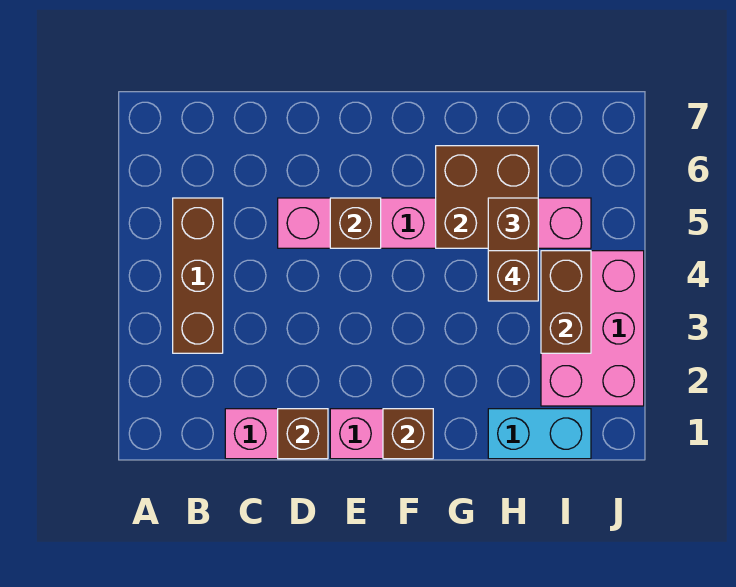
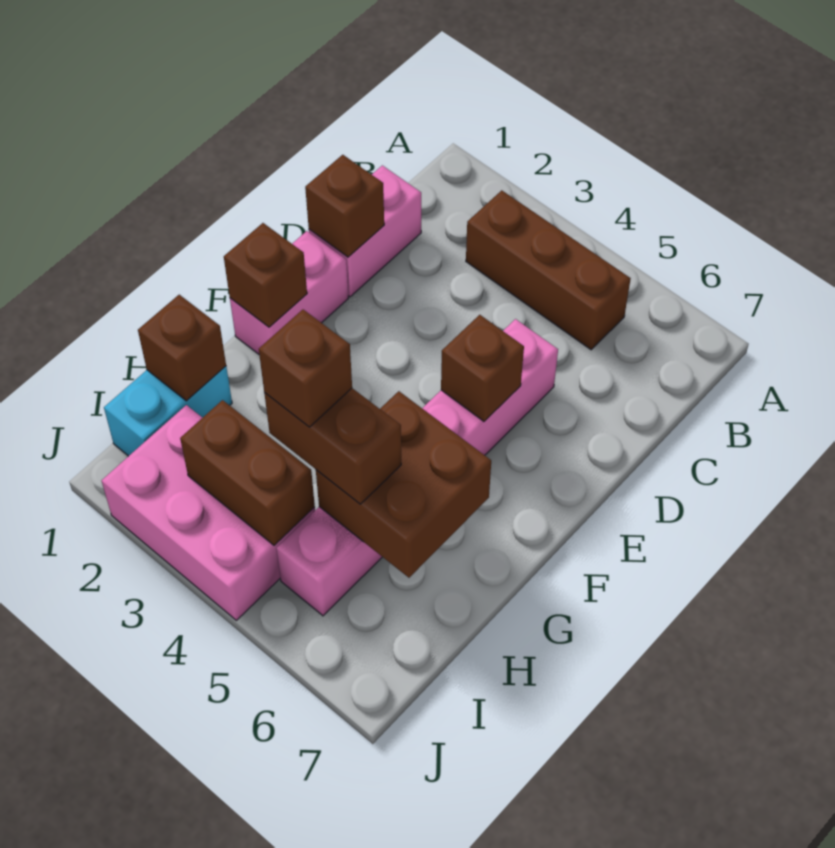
none -> brown brick H1 level 2

